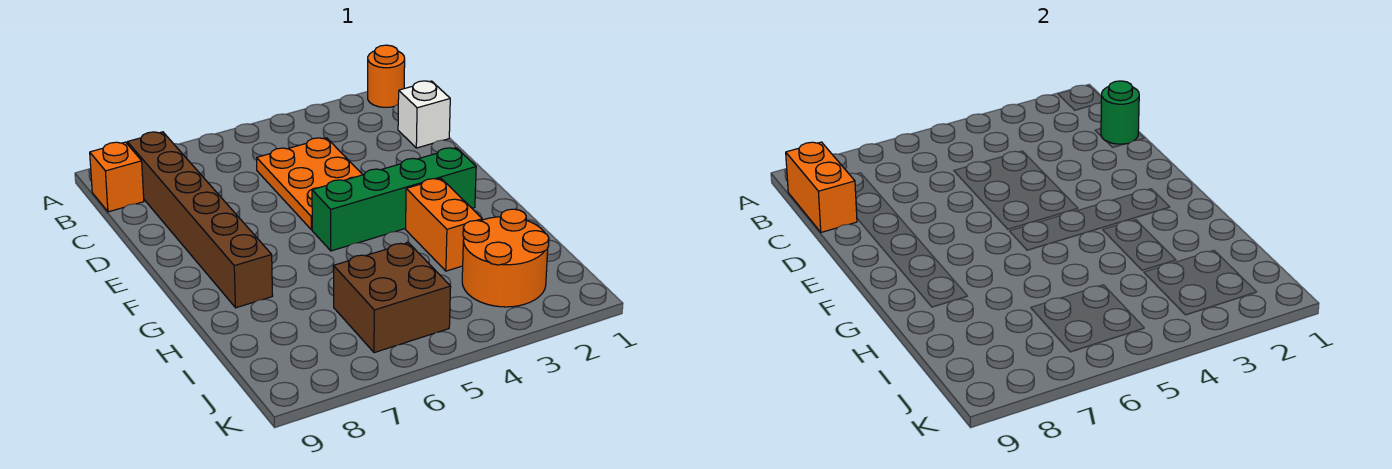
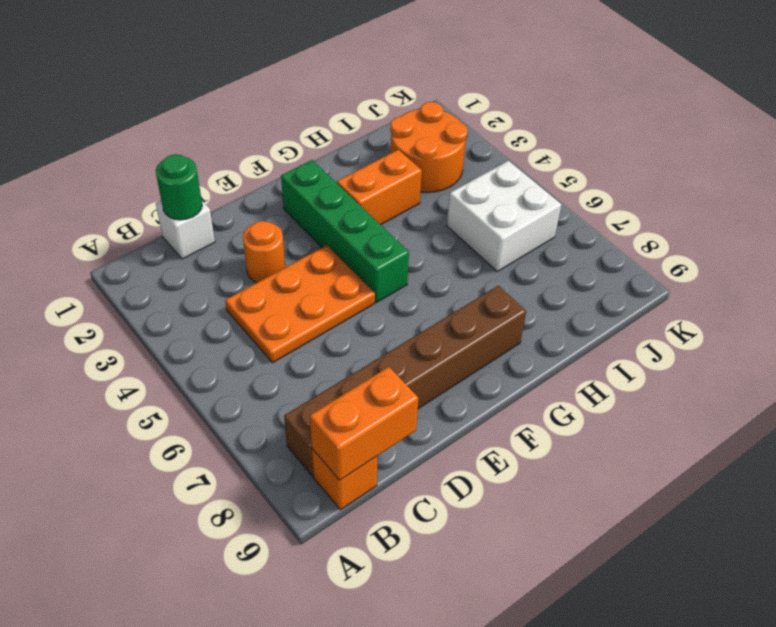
orange round brick A1 level 1 -> orange round brick D3 level 1
brown brick I5:J6 level 1 -> white brick I5:J6 level 1

